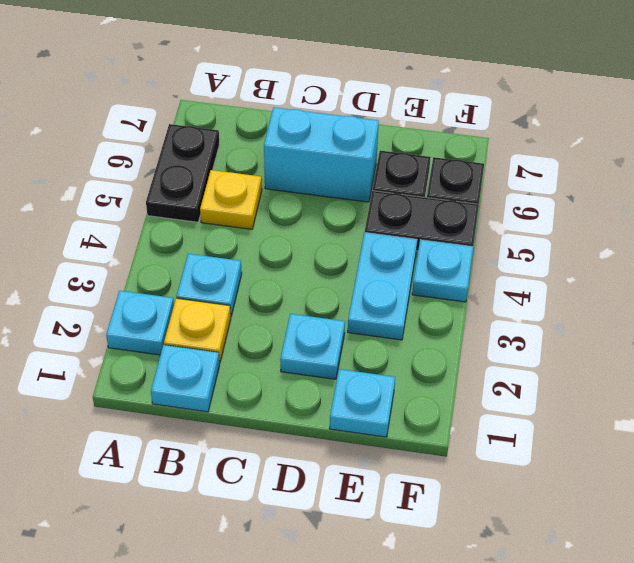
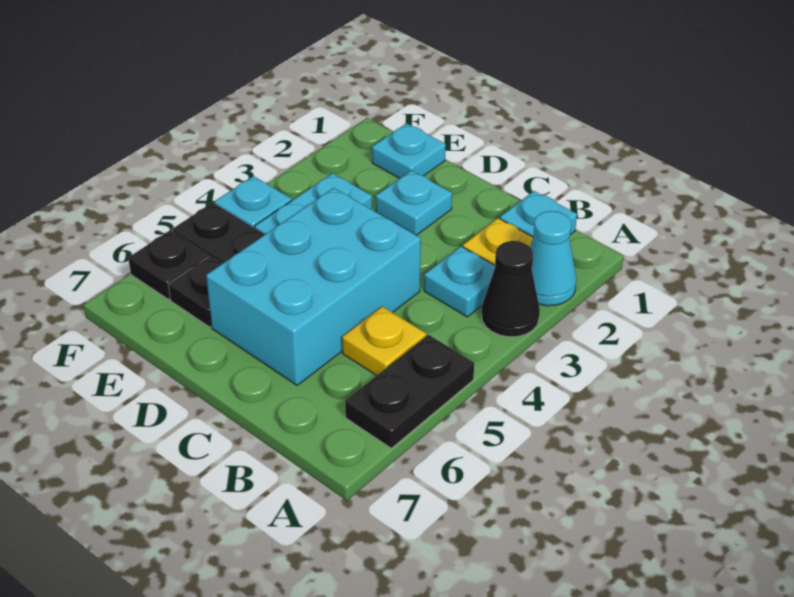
cyan plate A2 level 1 -> cyan cone A2 level 1
none -> black cone A3 level 1
cyan brick C6:D6 level 1 -> cyan brick C4:D6 level 1

